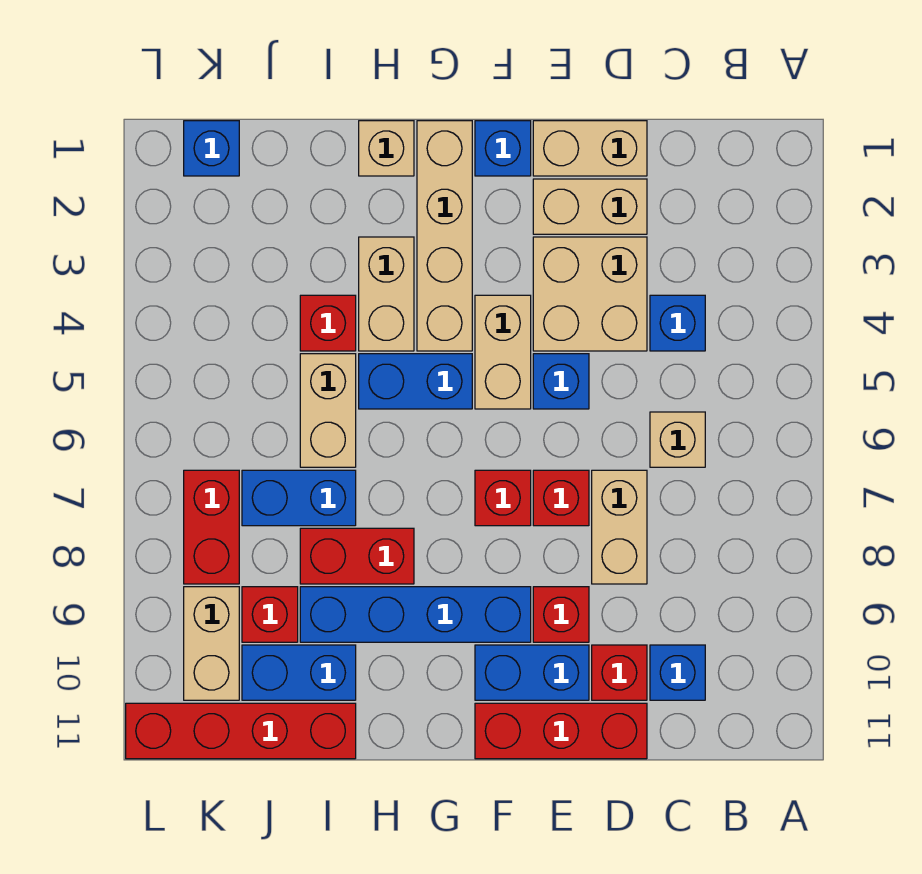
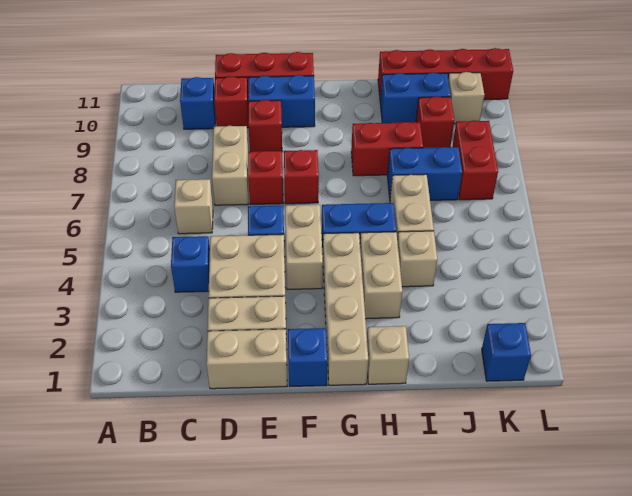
blue brick F9:I9 level 1 -> none
red brick I4 level 1 -> tan brick I4 level 1
tan brick K9:K10 level 1 -> tan brick K10 level 1

